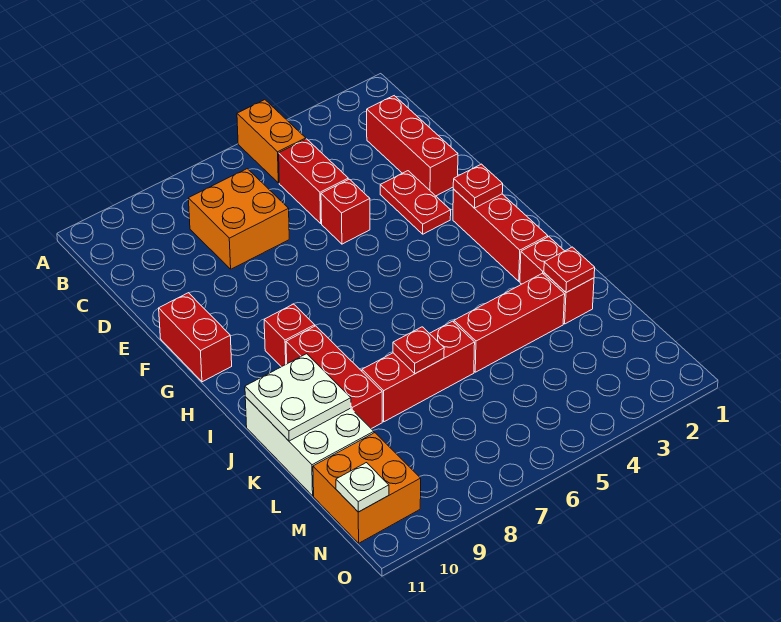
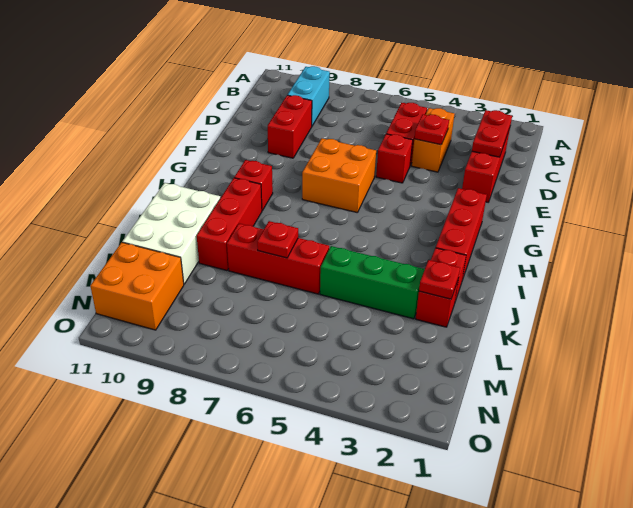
orange brick A5:B5 level 1 -> orange brick C4:D4 level 1
none -> cyan brick B9:C9 level 1
orange brick C7:D8 level 1 -> orange brick F6:G7 level 1
red plate E3:F3 level 1 -> red plate C2:D2 level 2
red brick F11:G11 level 1 -> red brick D9:E9 level 1
red plate G2 level 2 -> red plate D4 level 2
white plate J10:K11 level 2 -> none
red brick K3:K5 level 1 -> green brick K3:K5 level 1
white plate N11 level 2 -> none

